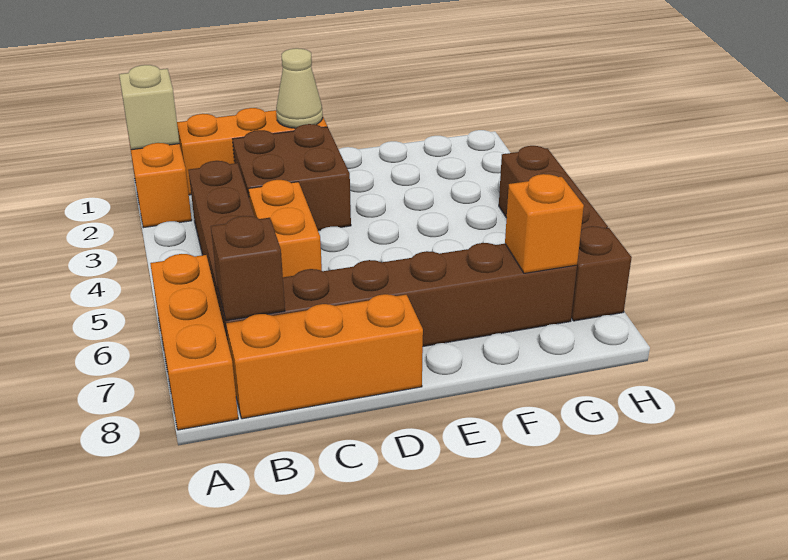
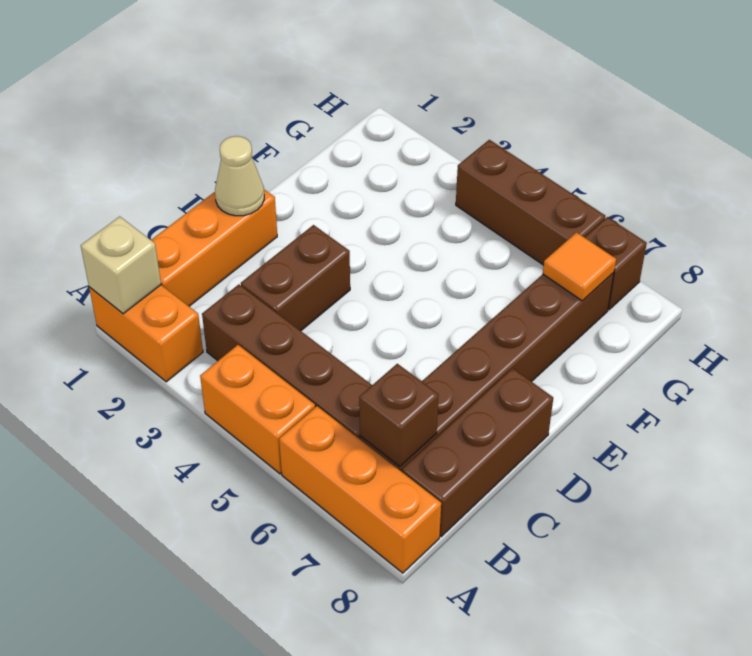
orange brick B8:D8 level 1 -> brown brick B8:D8 level 1
brown brick C2:D3 level 1 -> brown brick C3:D3 level 1
orange brick C4:C5 level 1 -> orange brick A4:A5 level 1
orange brick G7 level 2 -> orange tile G7 level 2

